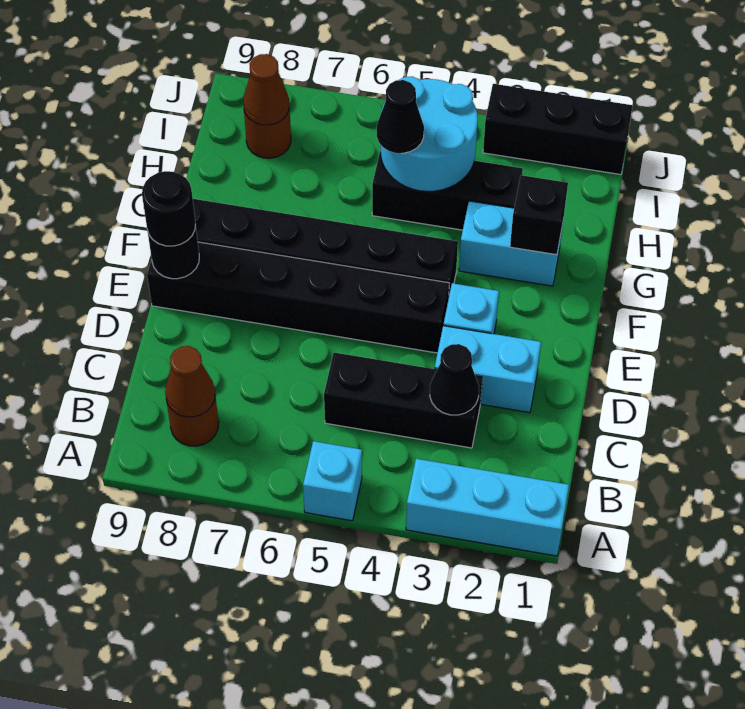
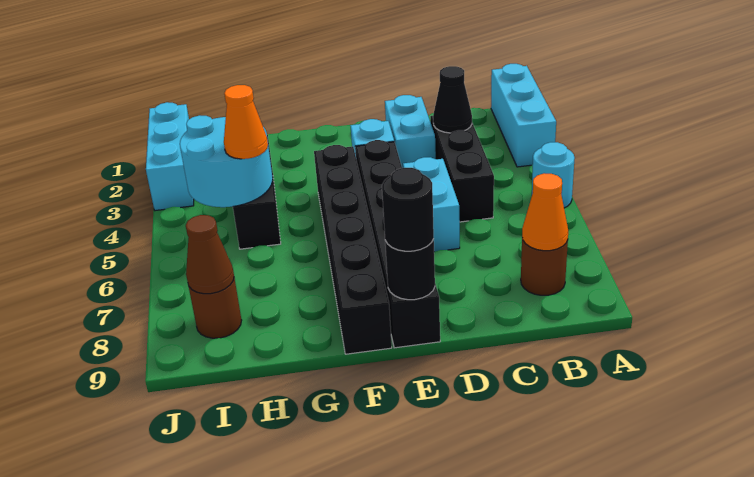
cyan brick A5 level 1 -> cyan round brick A5 level 1
brown cone B8 level 2 -> orange cone B8 level 2
cyan brick G2:G3 level 1 -> cyan brick D5:D6 level 1
black brick G2 level 2 -> none
black cone H5 level 3 -> orange cone H5 level 3
black brick J1:J3 level 1 -> cyan brick J1:J3 level 1

